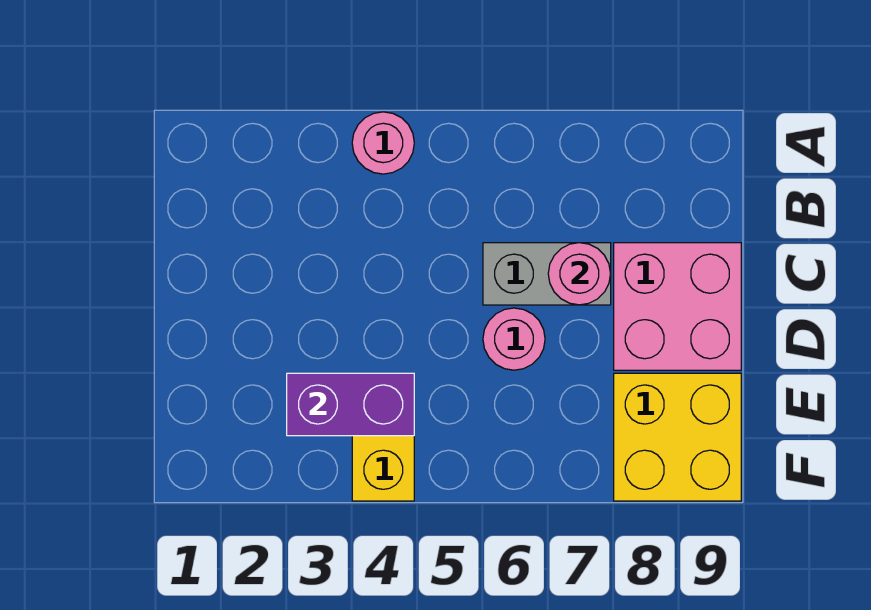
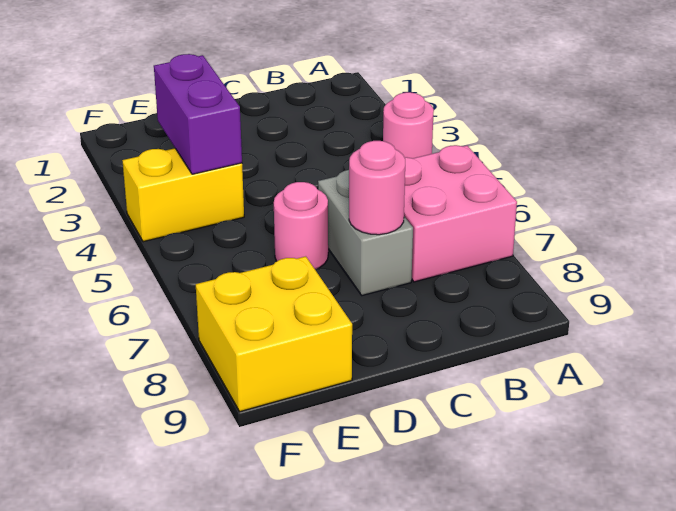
pink brick C8:D9 level 1 -> pink brick A6:B7 level 1

